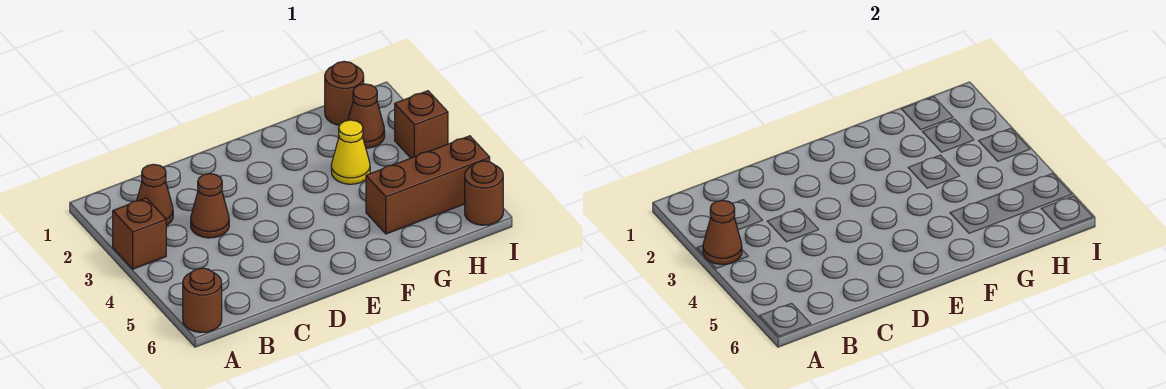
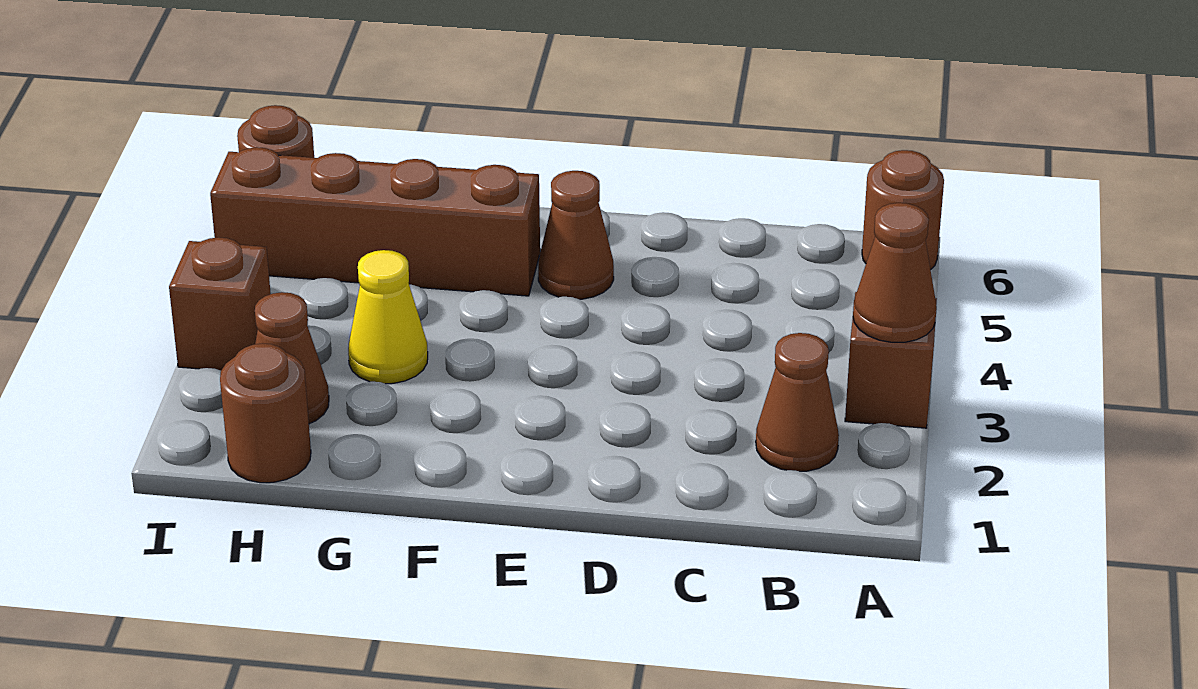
brown cone C3 level 1 -> brown cone E5 level 1
brown brick G5:I5 level 1 -> brown brick F5:I5 level 1

